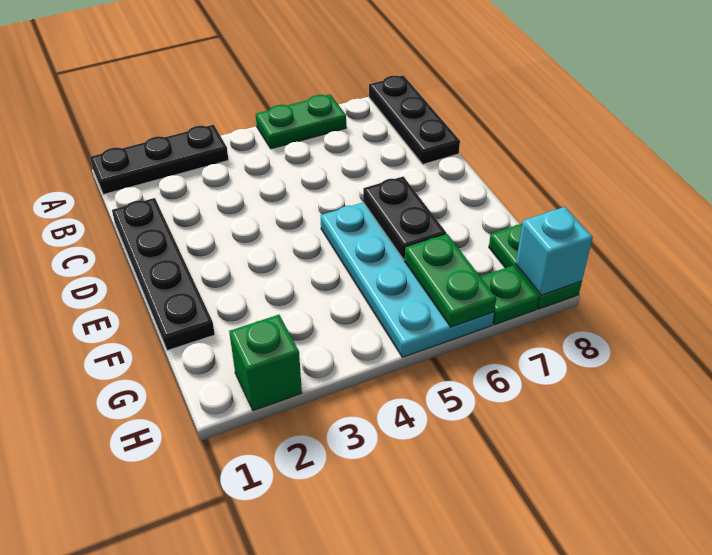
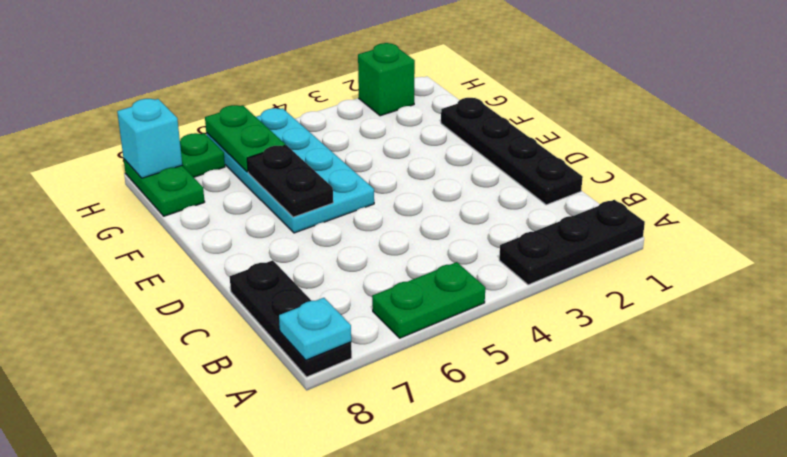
none -> cyan plate A8 level 2

